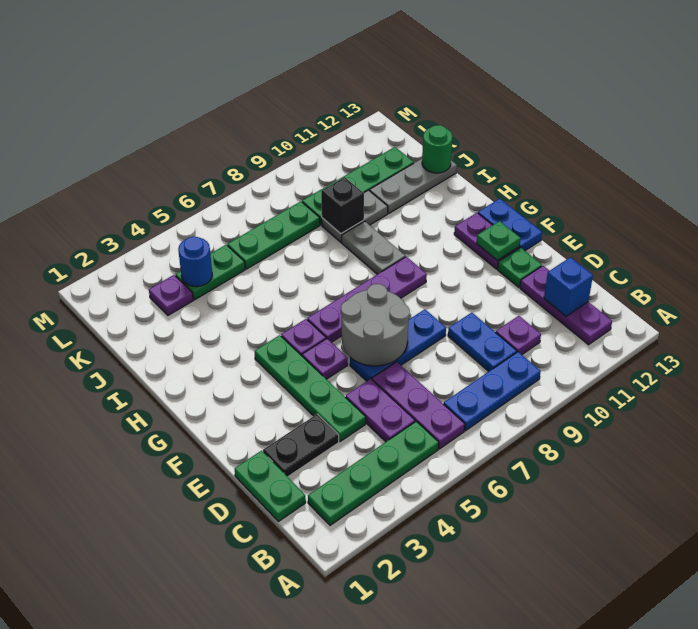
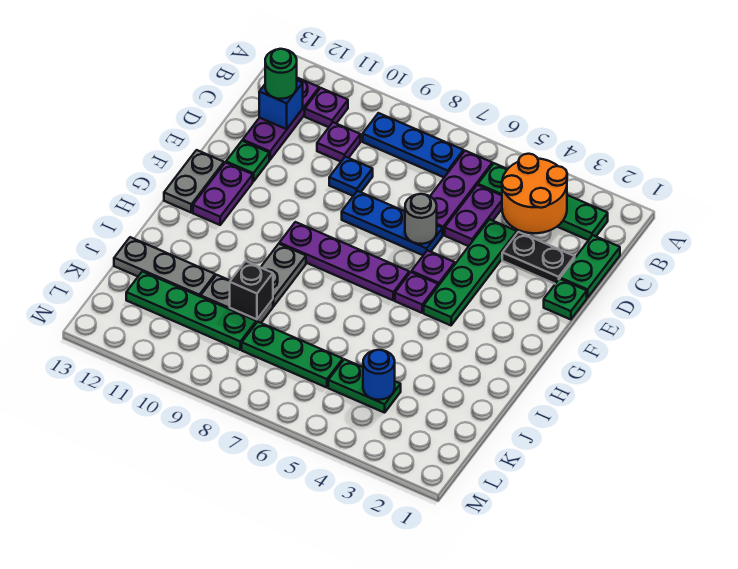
none -> orange round brick B3:C4 level 2
blue plate C9:D9 level 1 -> blue plate D9 level 1
grey round brick E6:F7 level 2 -> grey round brick E6 level 2
green plate F12 level 2 -> green plate E1 level 1
blue plate F13:G13 level 1 -> grey plate F13:G13 level 1
green round brick J13 level 2 -> green round brick C12 level 3
purple plate K3 level 1 -> purple plate B11 level 1

